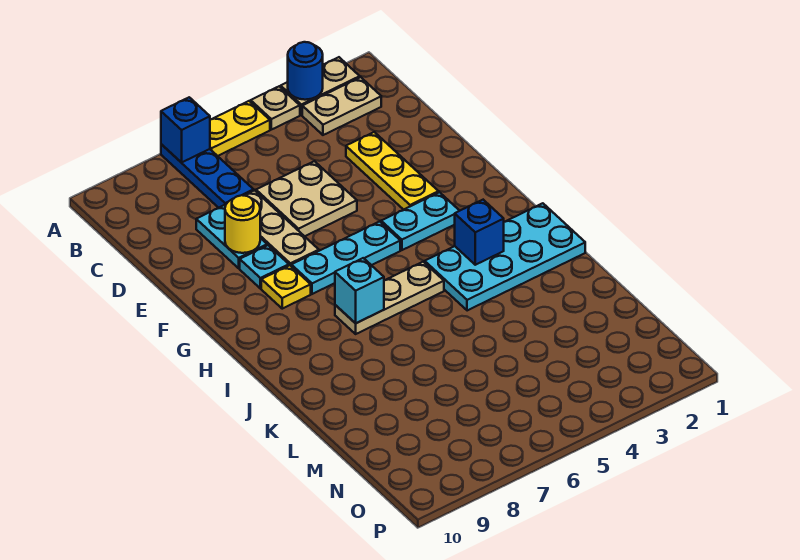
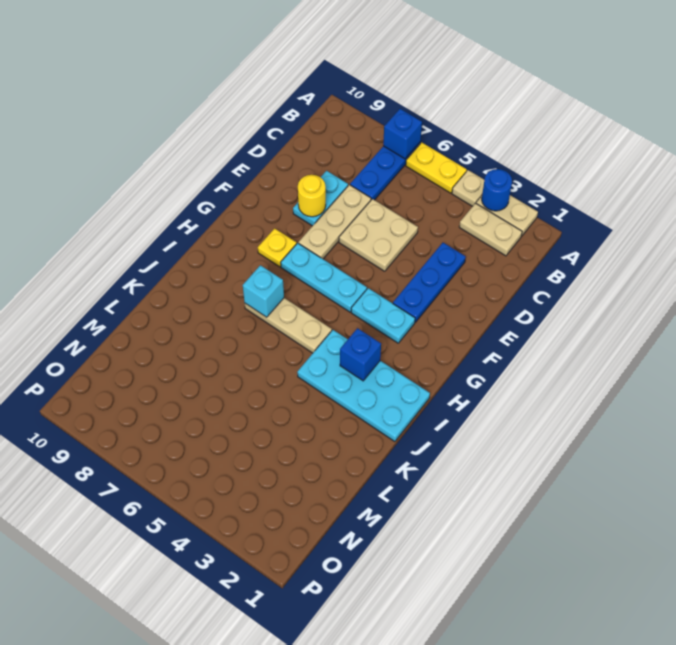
yellow plate D3:F3 level 1 -> blue plate D3:F3 level 1
cyan plate F8 level 1 -> none

